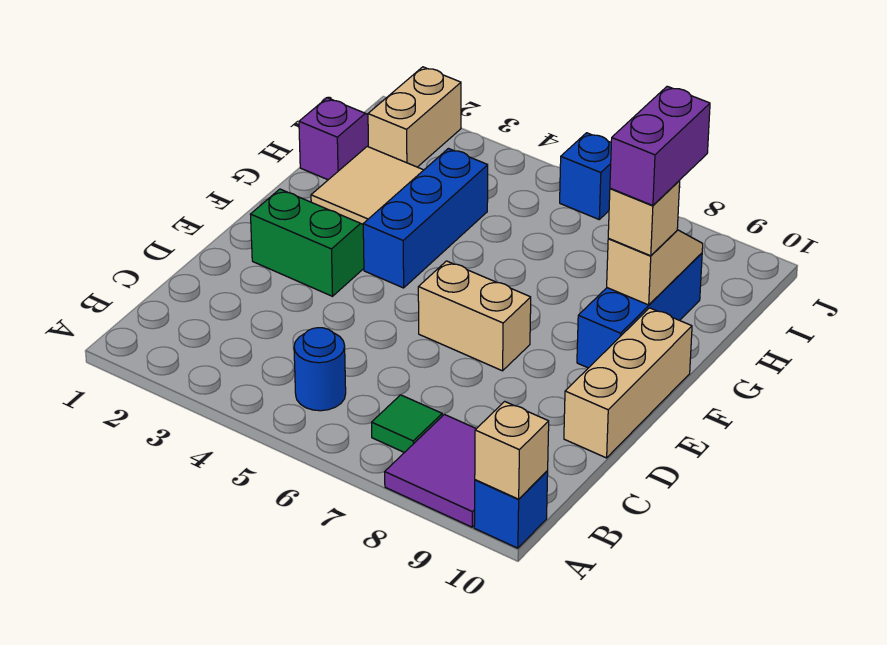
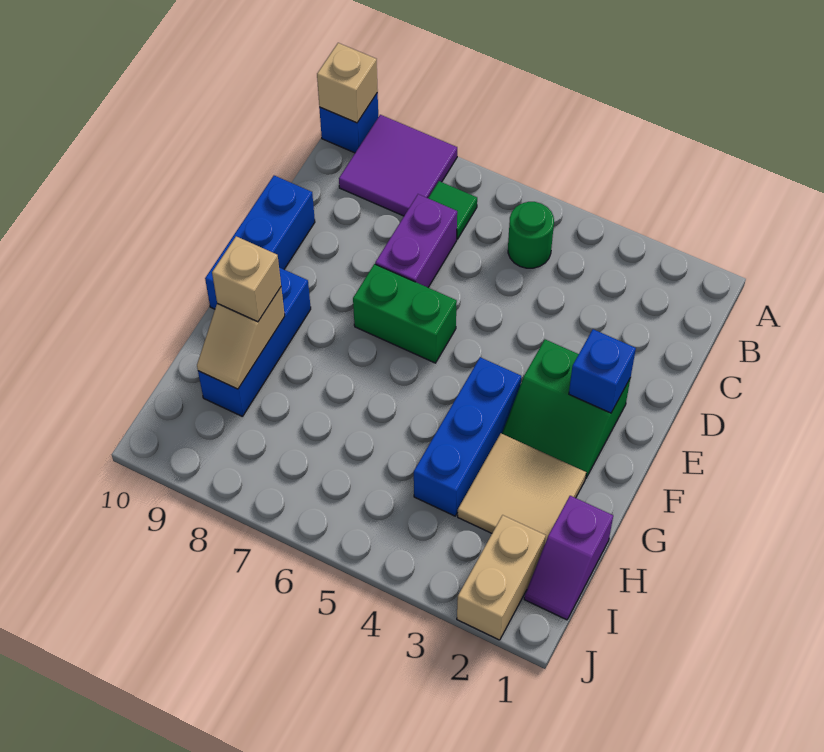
blue round brick B5 level 1 -> green round brick B5 level 1
tan brick D10:F10 level 1 -> blue brick D10:F10 level 1
tan brick E6:E7 level 1 -> green brick E6:E7 level 1
purple brick G9:H9 level 4 -> purple brick C7:D7 level 1
blue brick J6 level 1 -> blue brick E2 level 2

